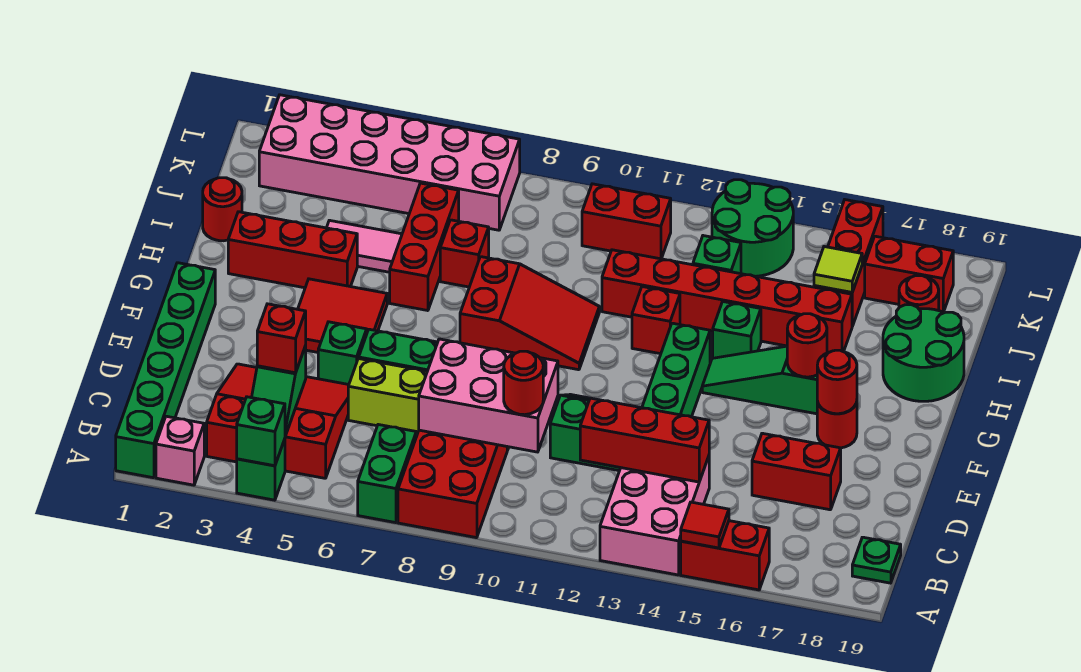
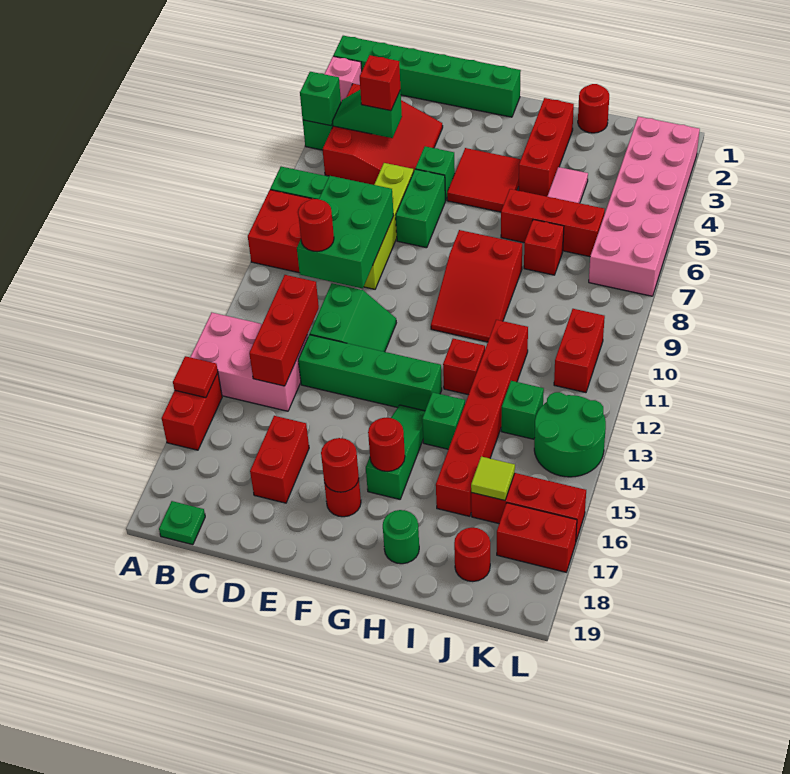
pink brick C8:D10 level 2 -> green brick C8:D10 level 2
green round brick H18:I19 level 1 -> green round brick H18 level 1
red brick K17:K18 level 1 -> red brick K17:L17 level 1

